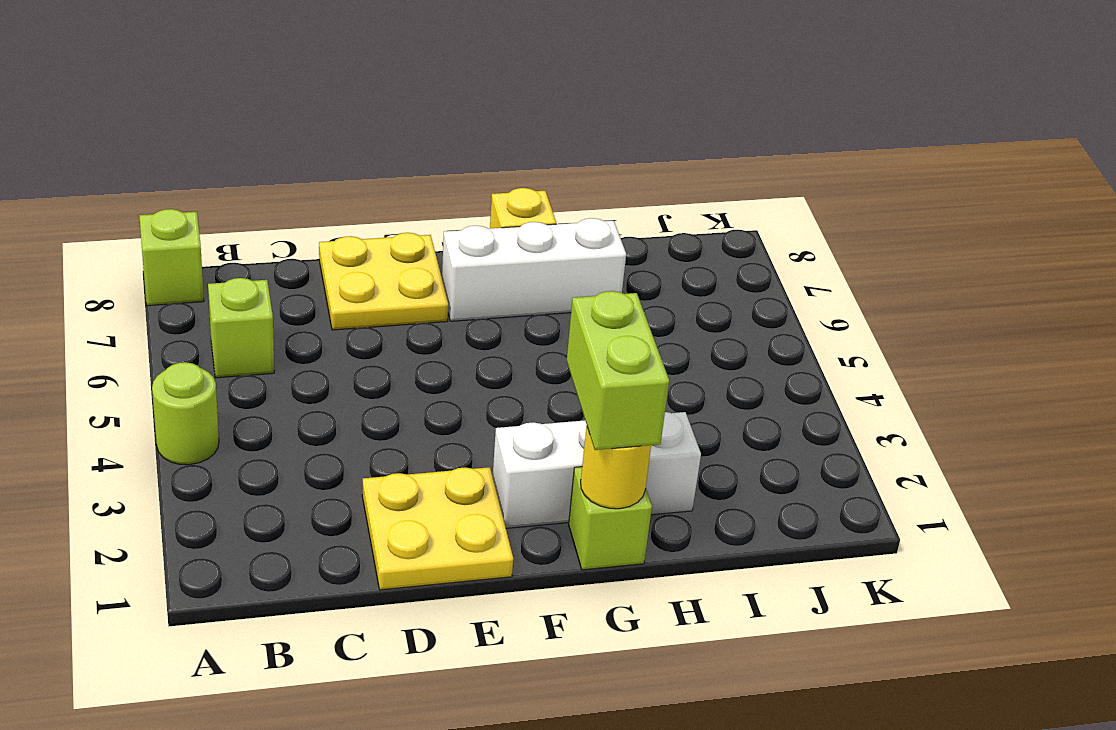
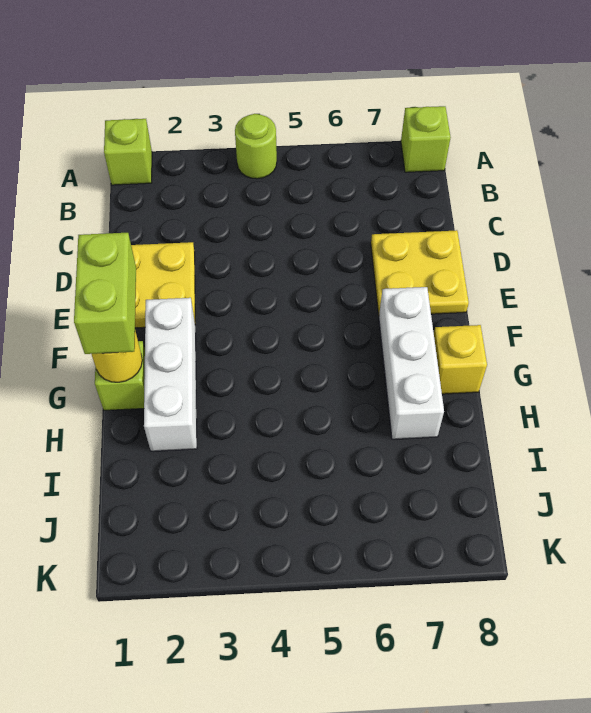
lime brick B6 level 1 -> lime brick A1 level 1
lime brick G1:G2 level 3 -> lime brick F1:G1 level 3

